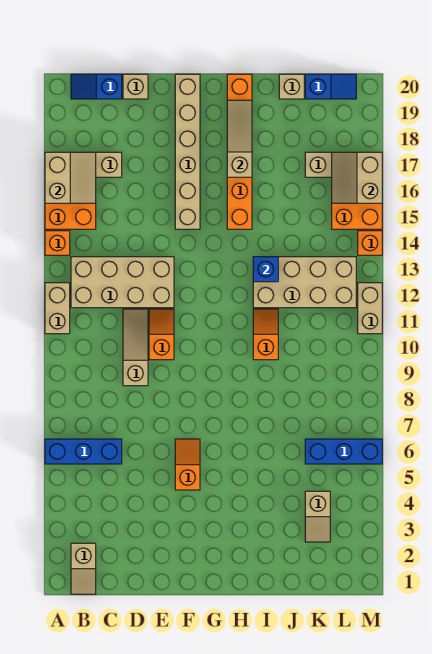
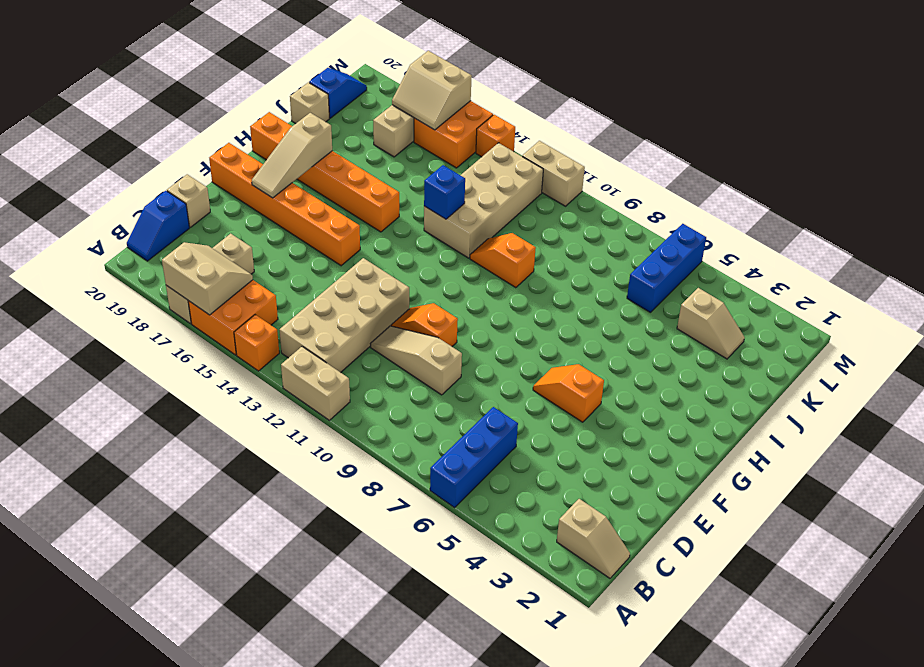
tan brick F15:F20 level 1 -> orange brick F15:F20 level 1
tan slope H17:H19 level 2 top 17 -> tan slope F18:H18 level 2 top H

